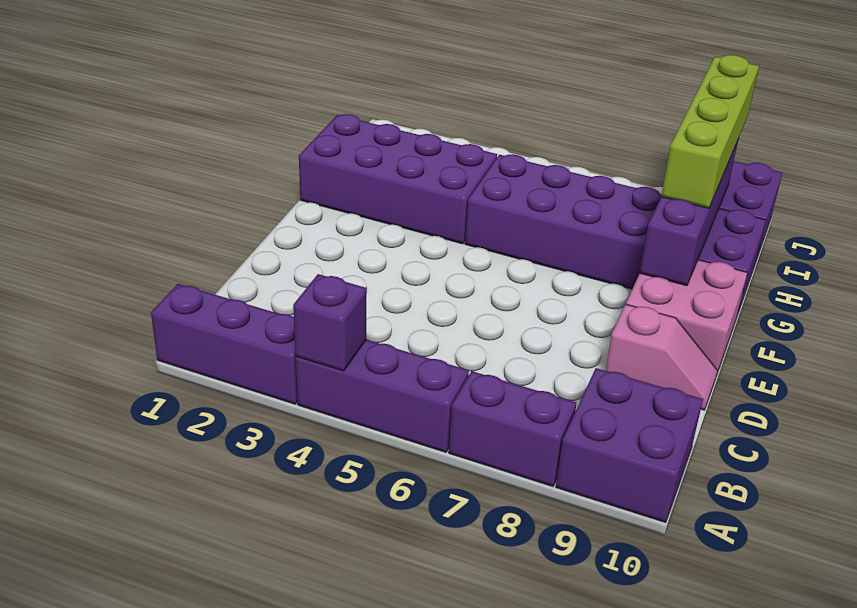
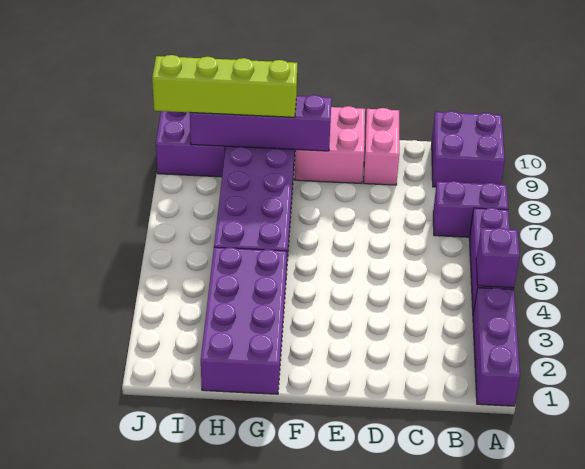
purple brick A7:A8 level 1 -> purple brick A7:B7 level 1
pink slope D9:D10 level 1 top 9 -> pink brick D9:D10 level 1

